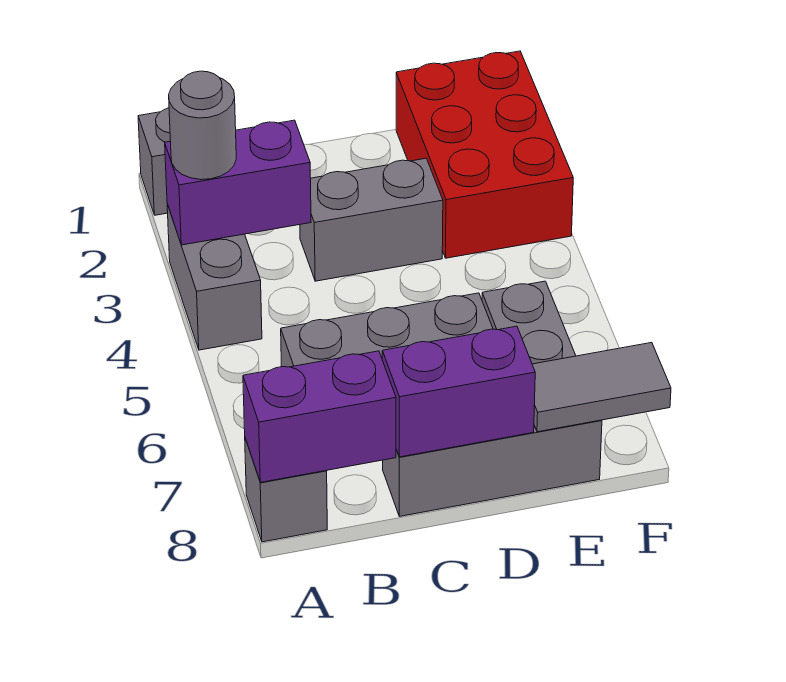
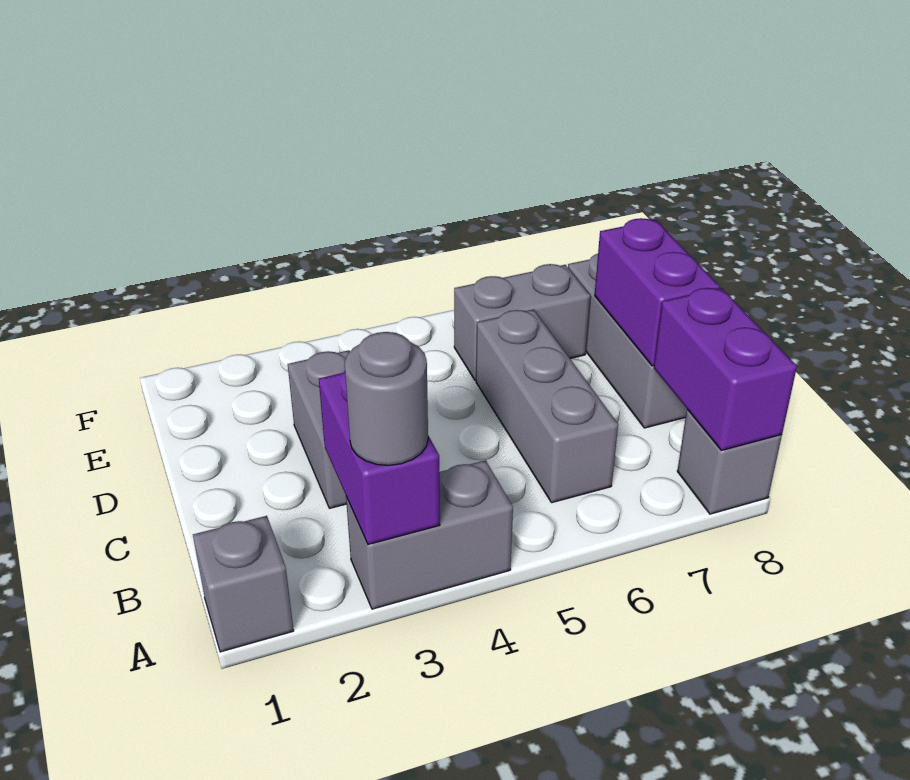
red brick E1:F3 level 1 -> none
grey tile E8:F8 level 2 -> none

